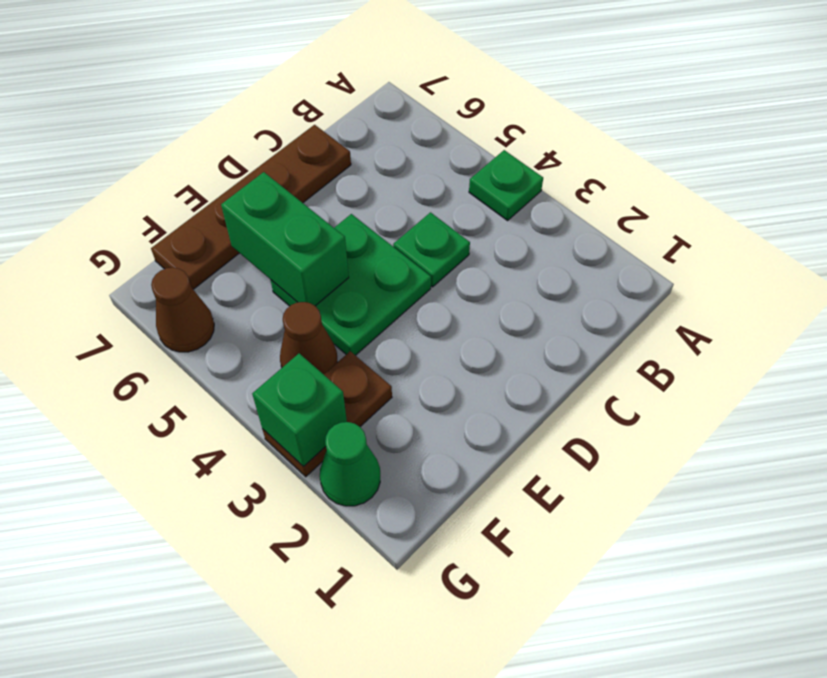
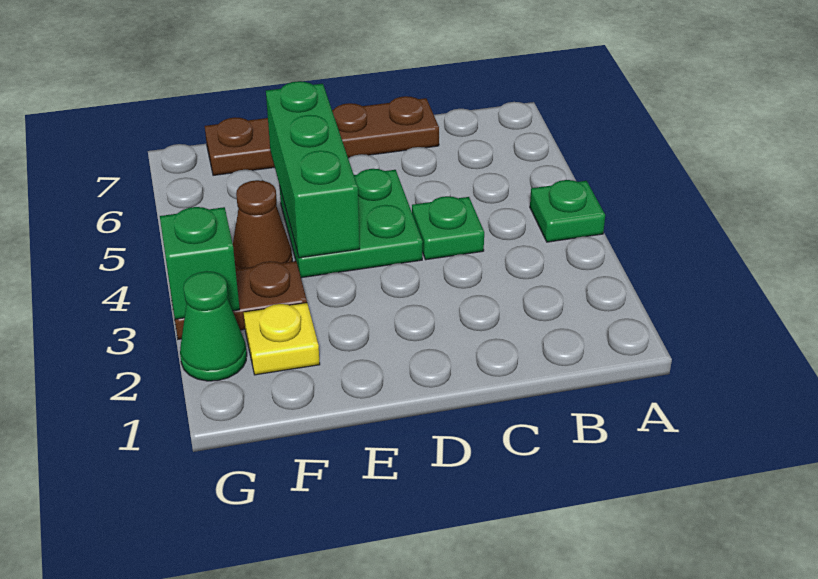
green brick E5:E6 level 2 -> green brick E4:E6 level 2
none -> yellow plate F2 level 1
brown cone G6 level 1 -> none

